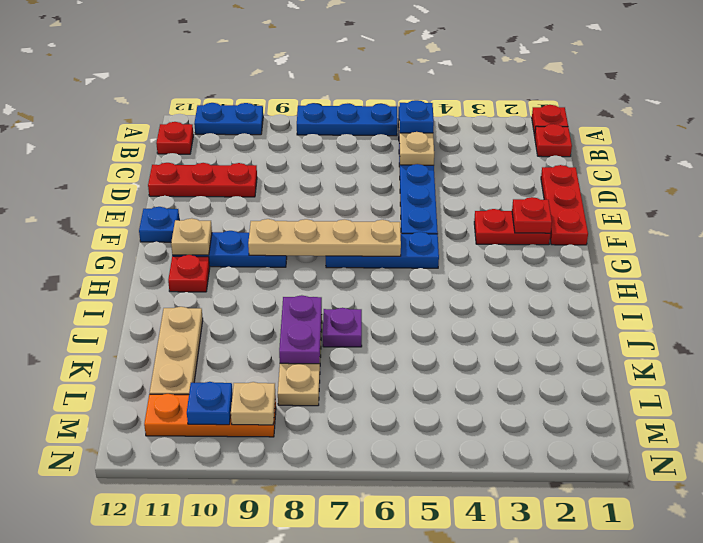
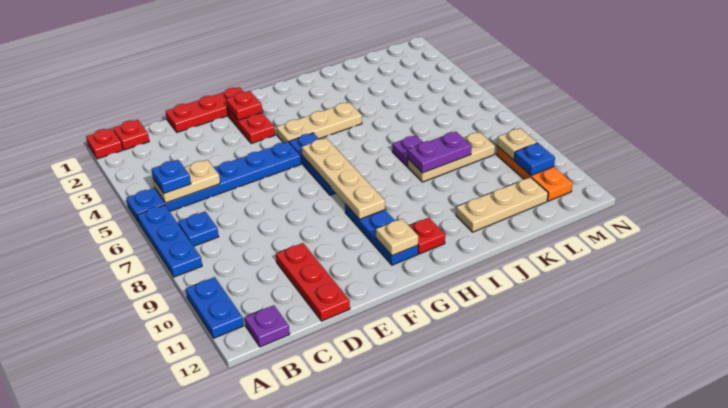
red plate B12 level 1 -> purple plate B12 level 1
blue plate F12 level 1 -> blue plate B7 level 1
none -> tan plate G4:I4 level 1

